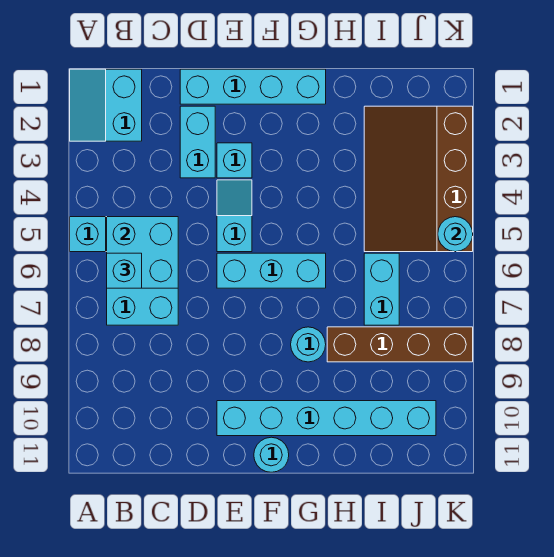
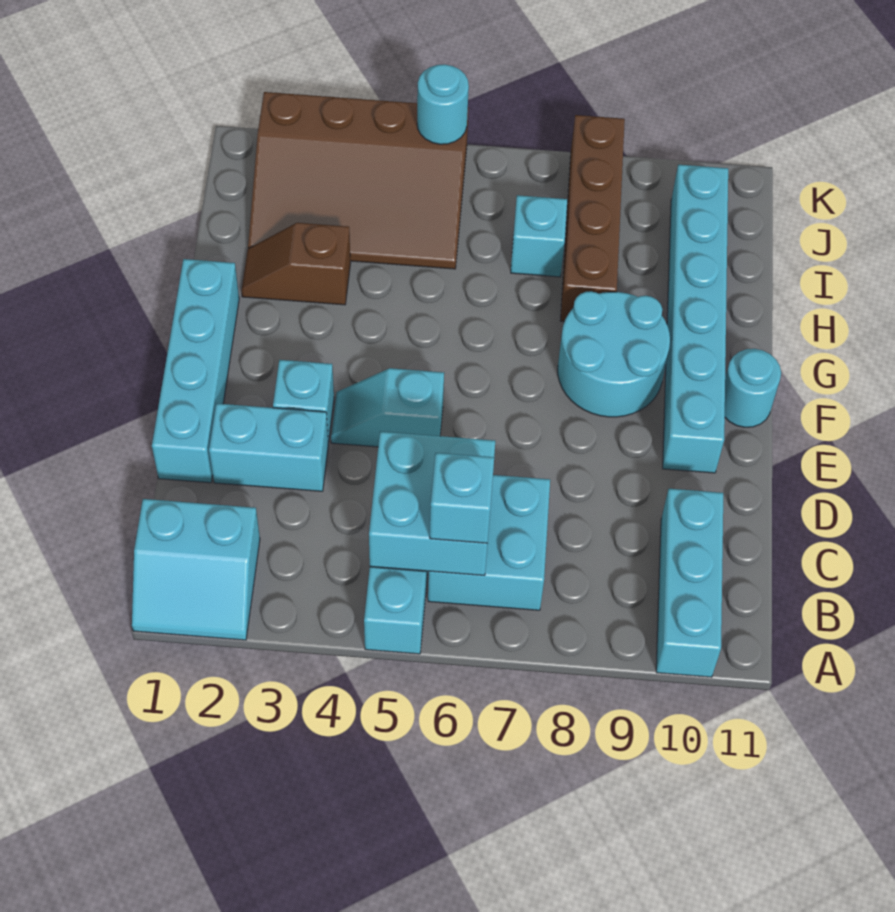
cyan brick E6:G6 level 1 -> cyan brick A10:C10 level 1
cyan round brick G8 level 1 -> cyan round brick F8:G9 level 1
none -> brown slope H2:H3 level 1 top 3
cyan brick I6:I7 level 1 -> cyan brick I7 level 1

